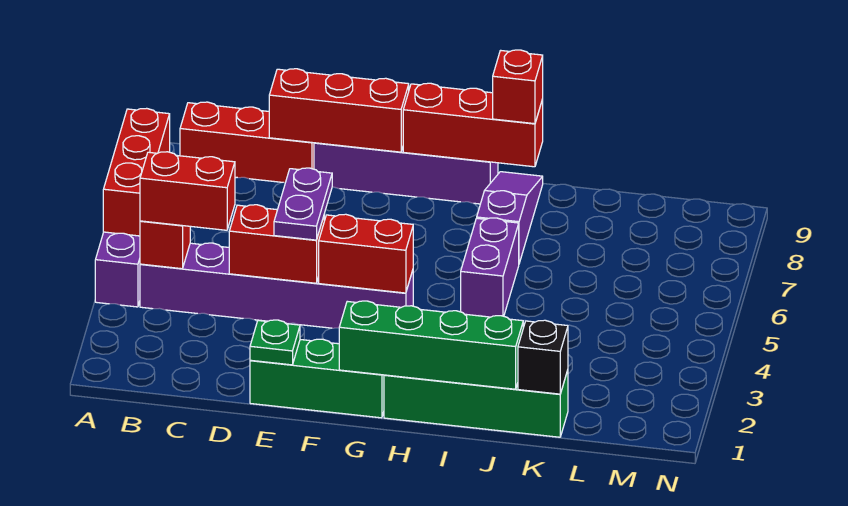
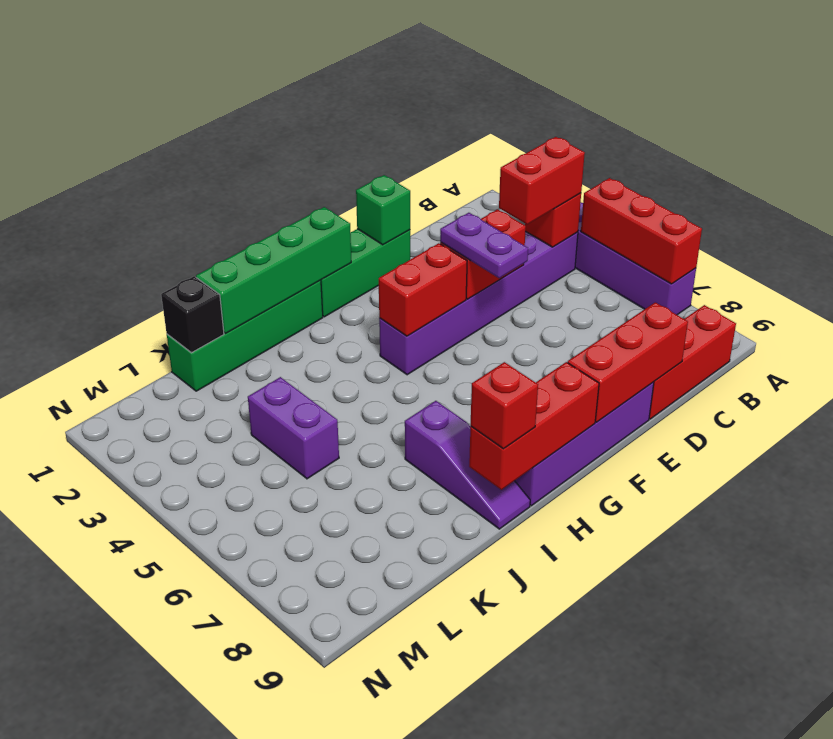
green plate E1 level 2 -> green brick E1 level 2
purple brick I5:I6 level 1 -> purple brick K4:K5 level 1

